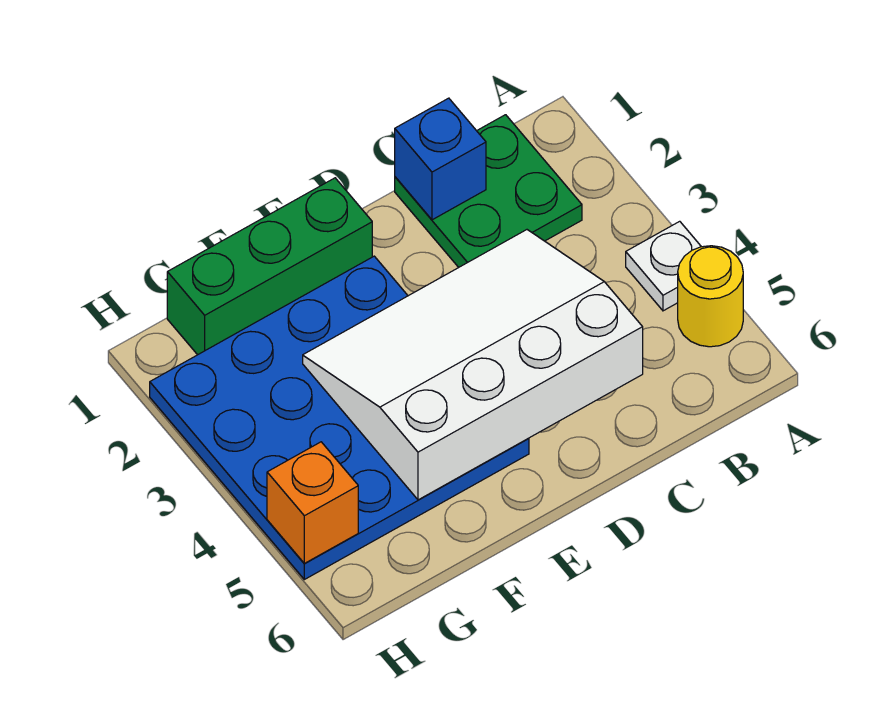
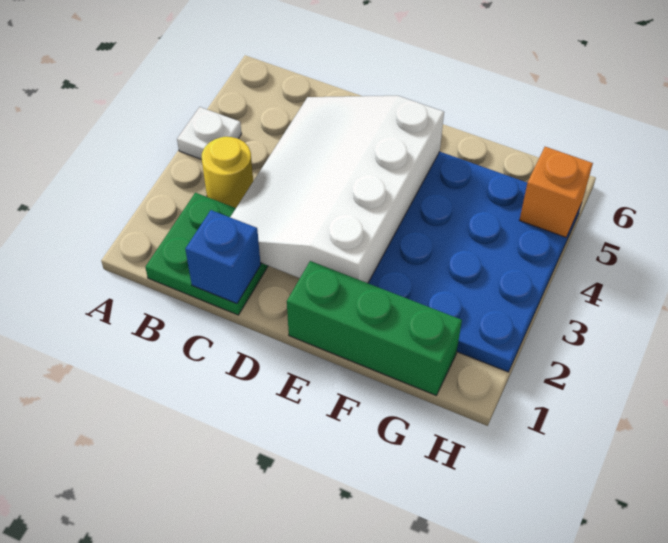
yellow round brick A5 level 1 -> yellow round brick B3 level 1
white slope C3:F5 level 2 top 5 -> white slope C2:E5 level 2 top E

